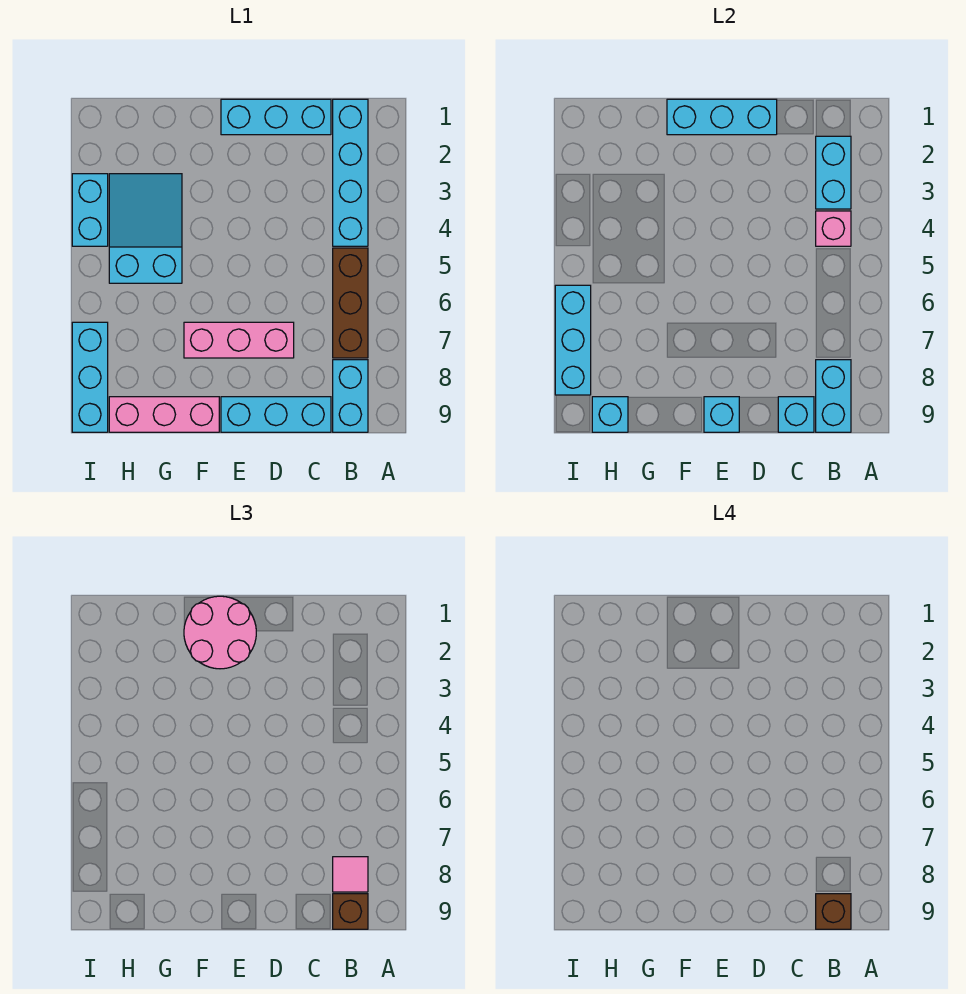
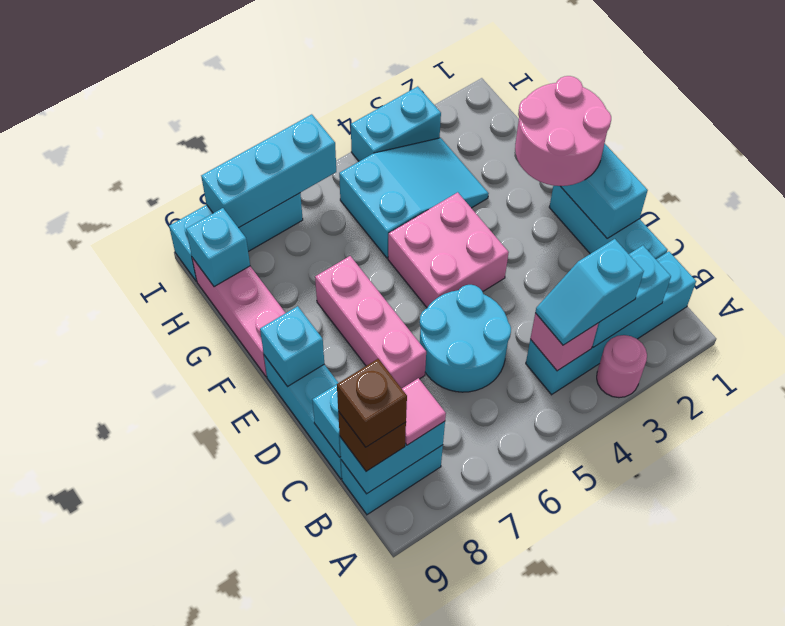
none -> pink round brick A3 level 1
none -> cyan slope B3:B4 level 3 top 3
brown brick B5:B7 level 1 -> none
none -> cyan round brick C5:D6 level 1
none -> pink brick E4:F5 level 1

